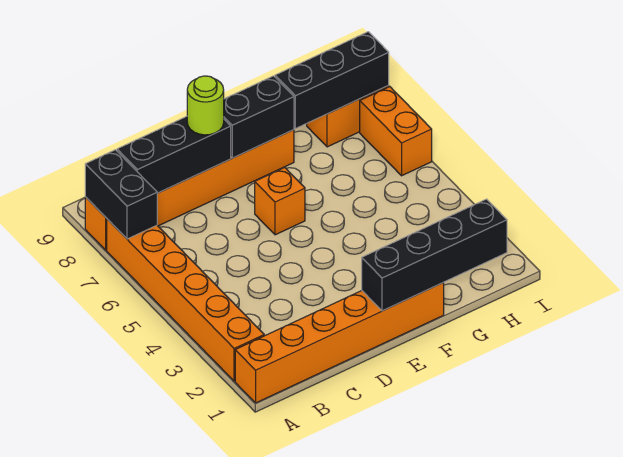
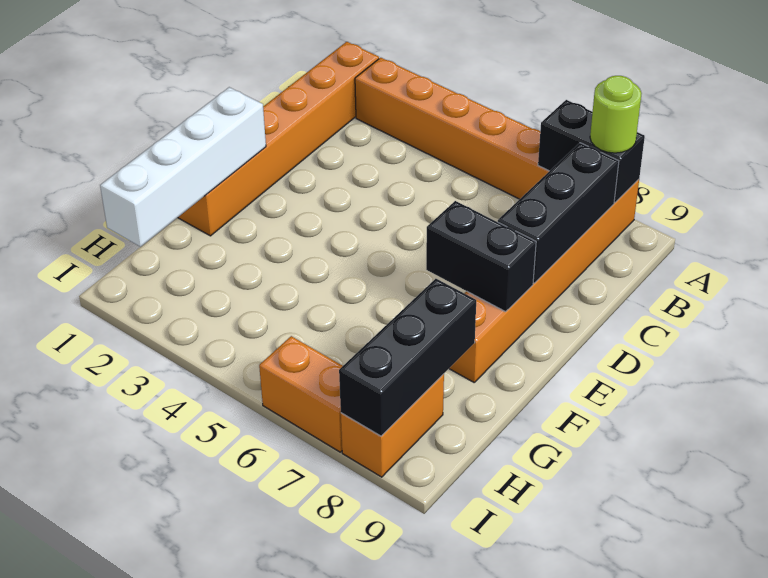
lime round brick D8 level 3 -> lime round brick A8 level 3
black brick E1:H1 level 2 -> white brick E1:H1 level 2
orange brick E6 level 1 -> none
black brick E8:F8 level 2 -> black brick E7:E8 level 2

